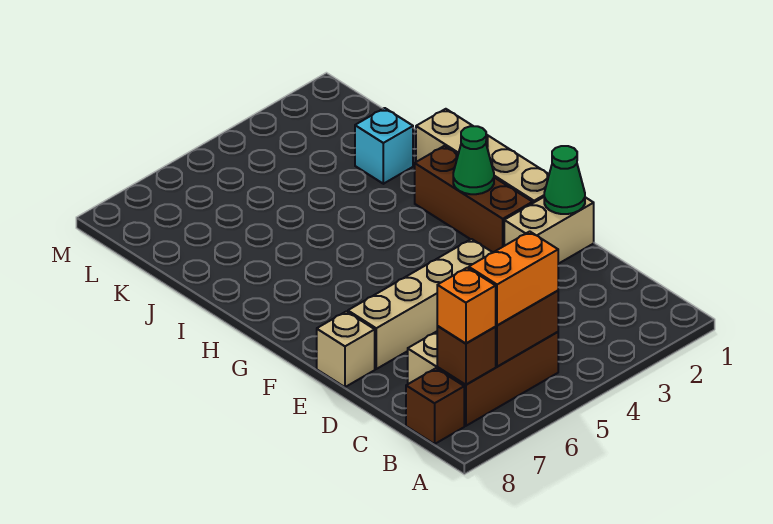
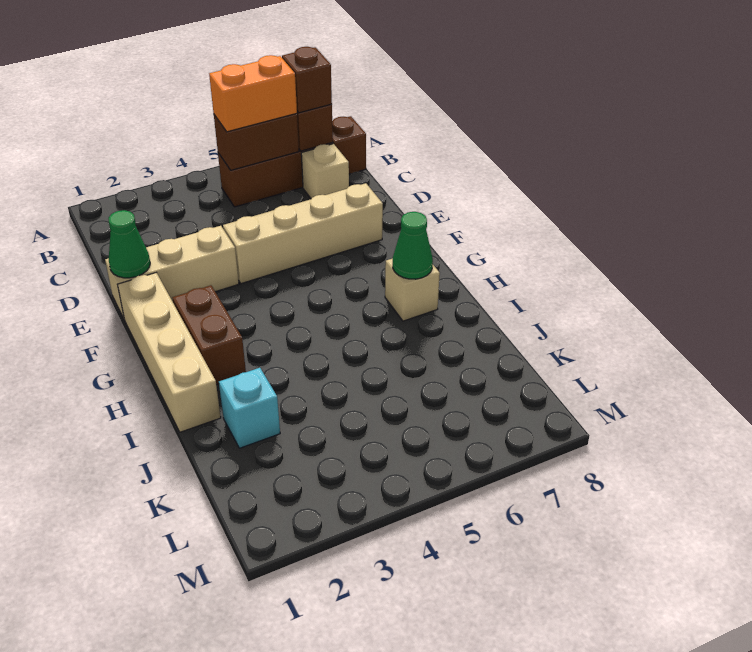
orange brick B7 level 3 -> brown brick B7 level 3
tan brick E1:E2 level 1 -> tan brick E1:E3 level 1
tan brick E8 level 1 -> tan brick H7 level 1
brown brick F2:H2 level 1 -> brown brick G2:H2 level 1
green cone G2 level 2 -> green cone H7 level 2

